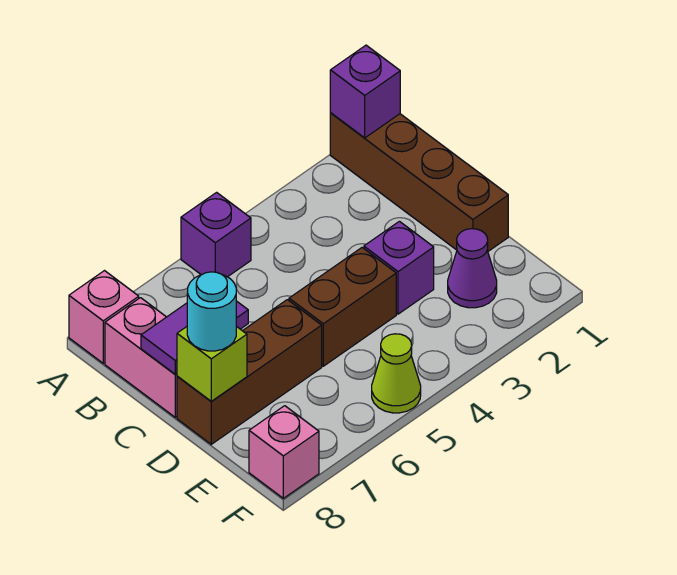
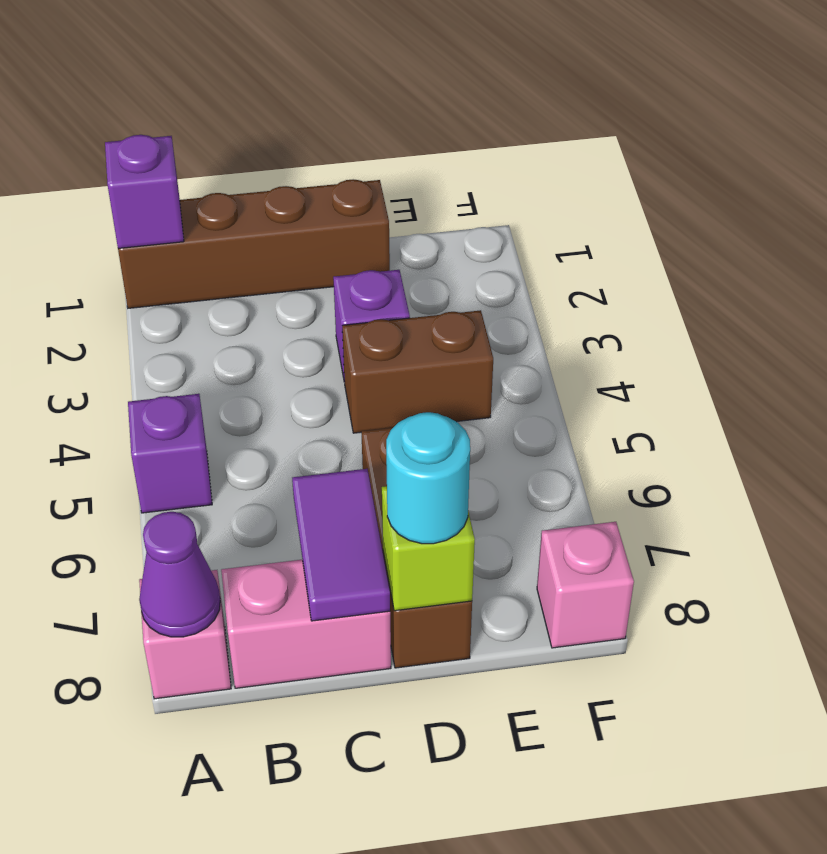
brown brick D4:D5 level 1 -> brown brick D4:E4 level 1
purple cone E2 level 1 -> purple cone A8 level 2
lime cone F5 level 1 -> none

